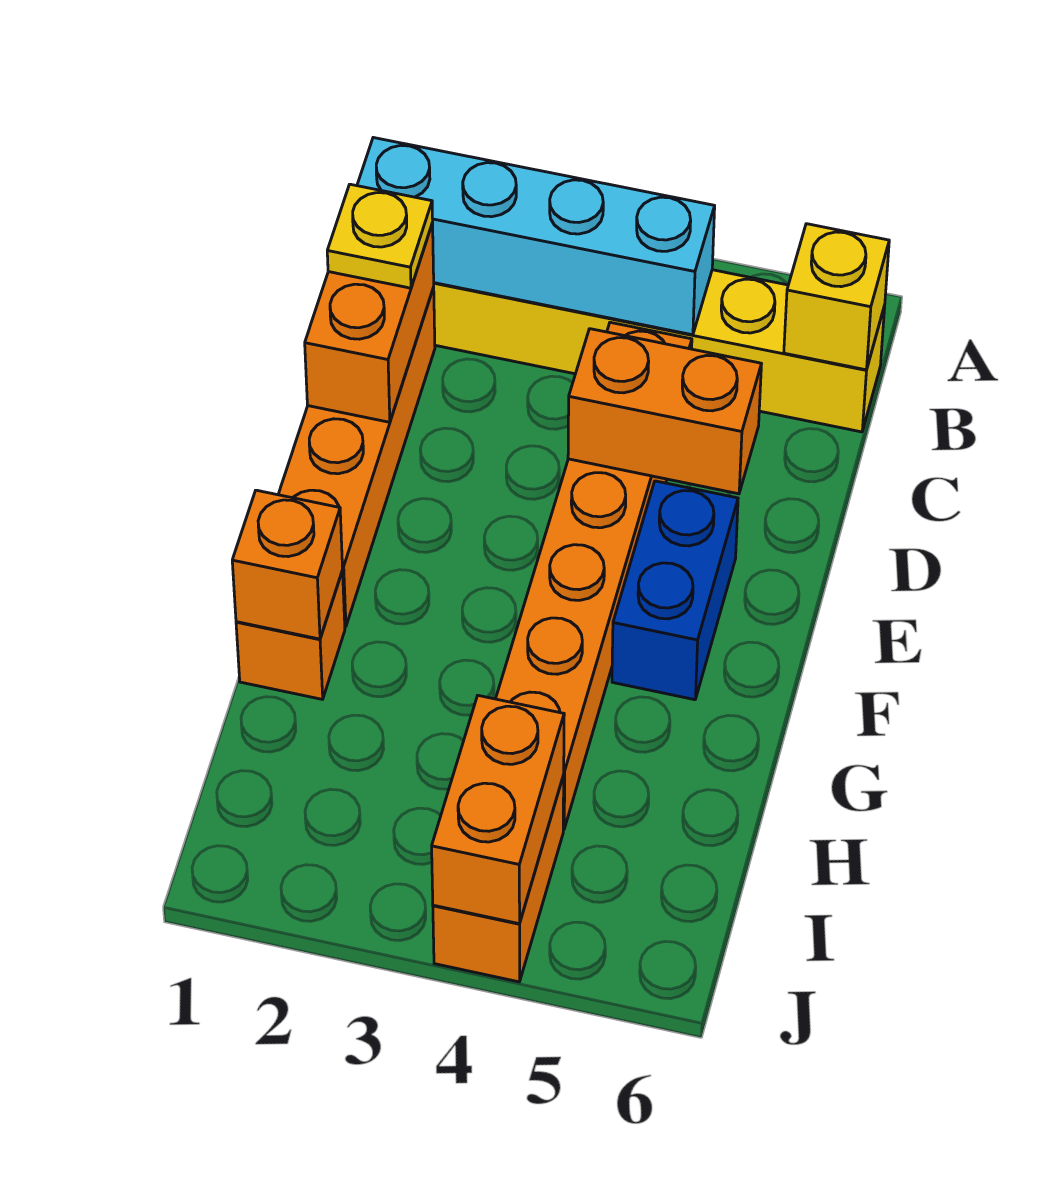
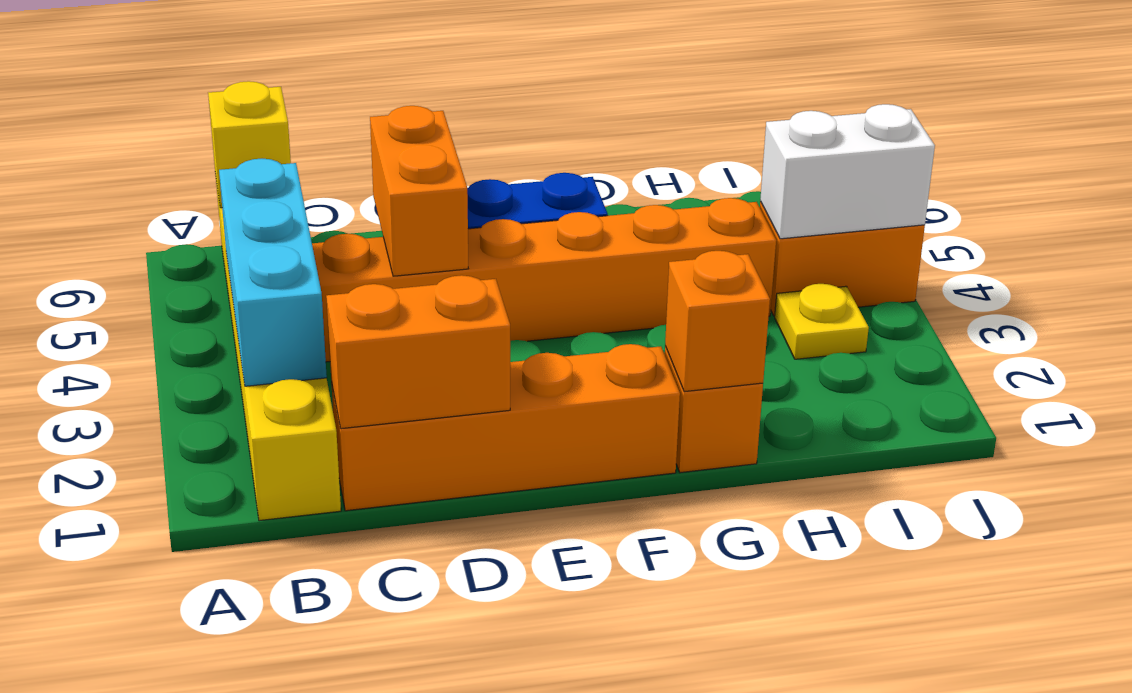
cyan brick B1:B4 level 2 -> cyan brick B2:B4 level 2
yellow plate C1 level 3 -> yellow plate I3 level 1
orange brick I4:J4 level 2 -> white brick I4:J4 level 2

